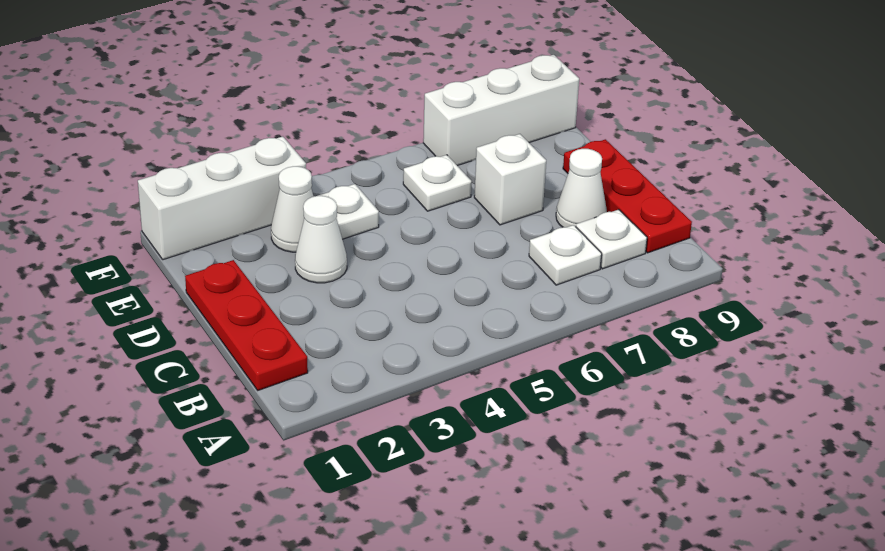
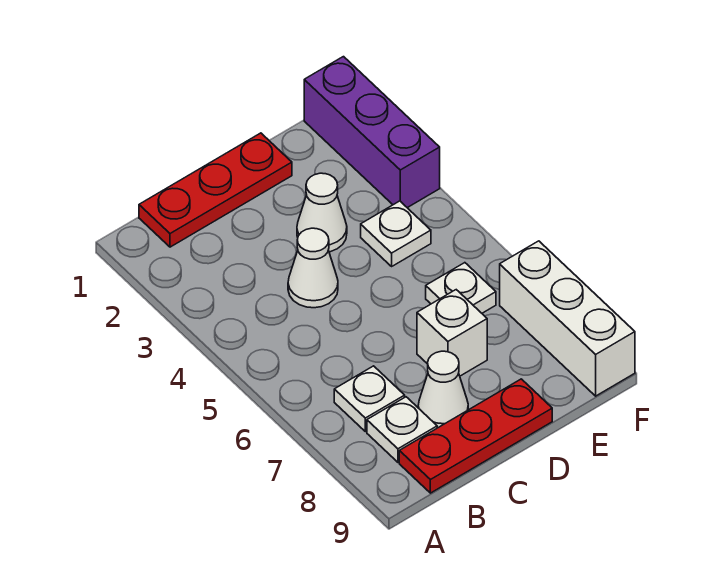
white cone E3 level 1 -> white cone C4 level 1
white brick F1:F3 level 1 -> purple brick F1:F3 level 1

